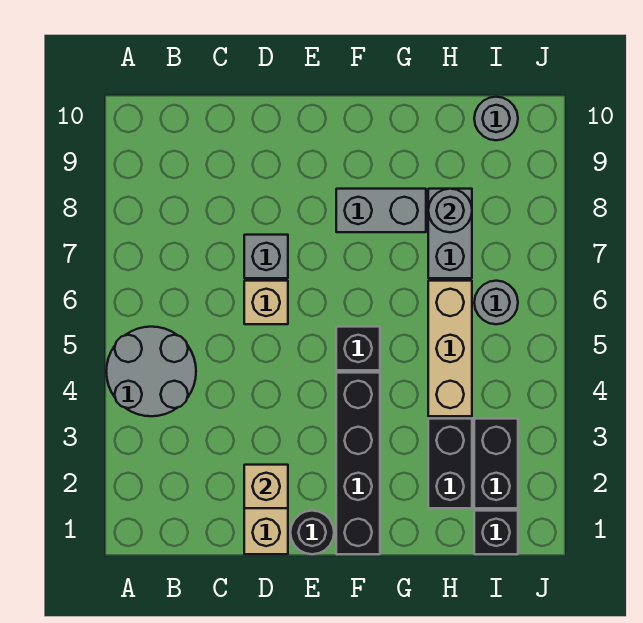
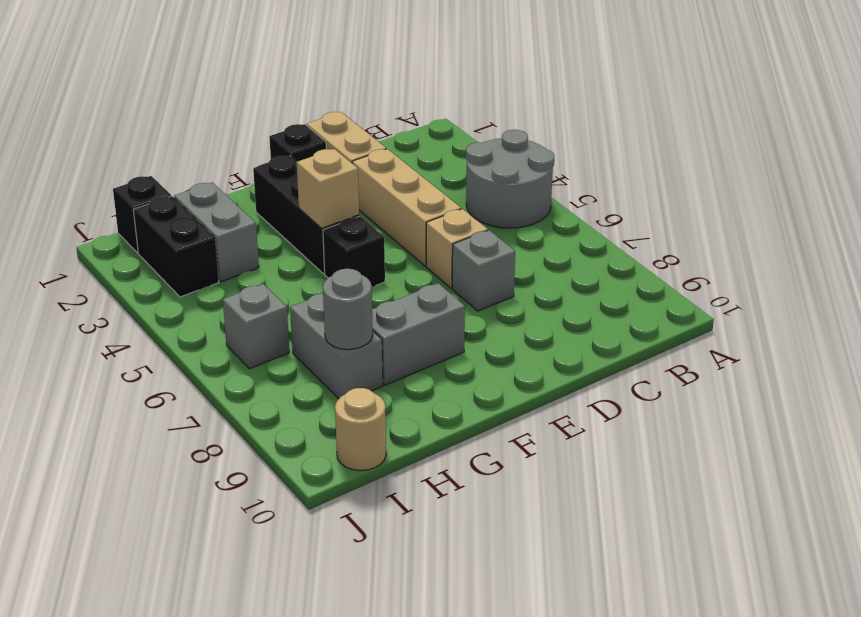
tan brick D2 level 2 -> tan brick F4 level 2
black round brick E1 level 1 -> black brick E1 level 1
black brick F1:F4 level 1 -> black brick F2:F4 level 1
black brick H2:H3 level 1 -> grey brick H2:H3 level 1
tan brick H4:H6 level 1 -> tan brick D3:D5 level 1
grey round brick I6 level 1 -> grey brick I6 level 1
grey round brick I10 level 1 -> tan round brick I10 level 1

